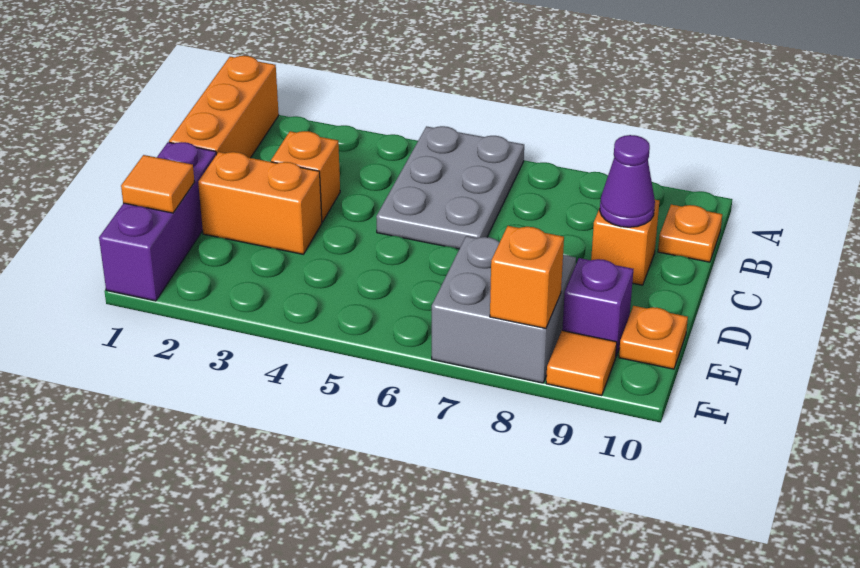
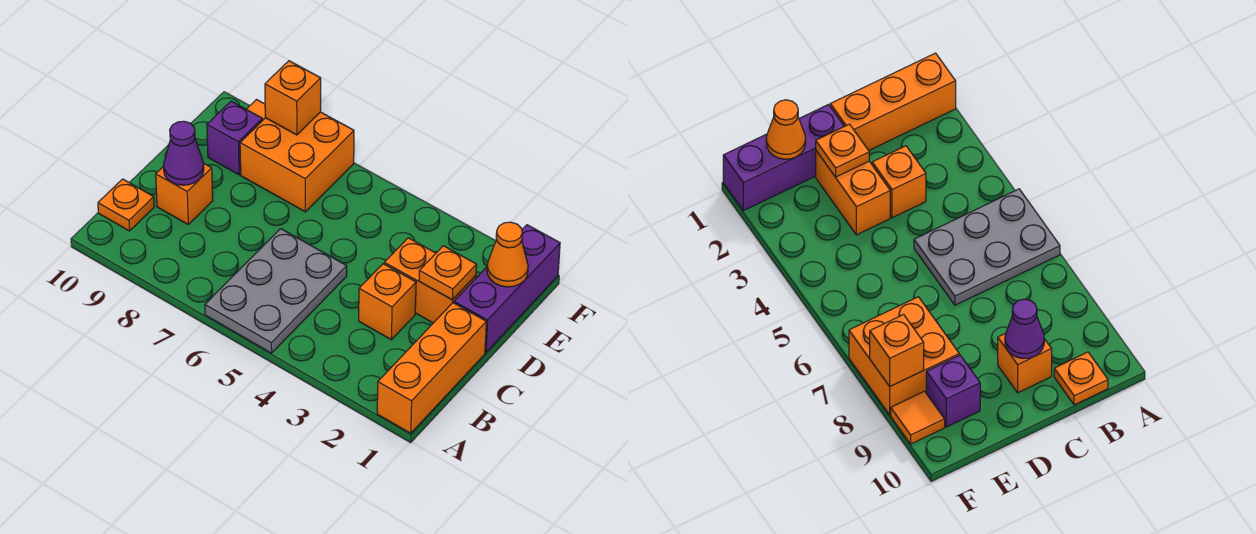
orange tile E1 level 2 -> orange cone E1 level 2
grey brick E7:F8 level 1 -> orange brick E7:F8 level 1
orange plate E10 level 1 -> orange plate D2 level 2

